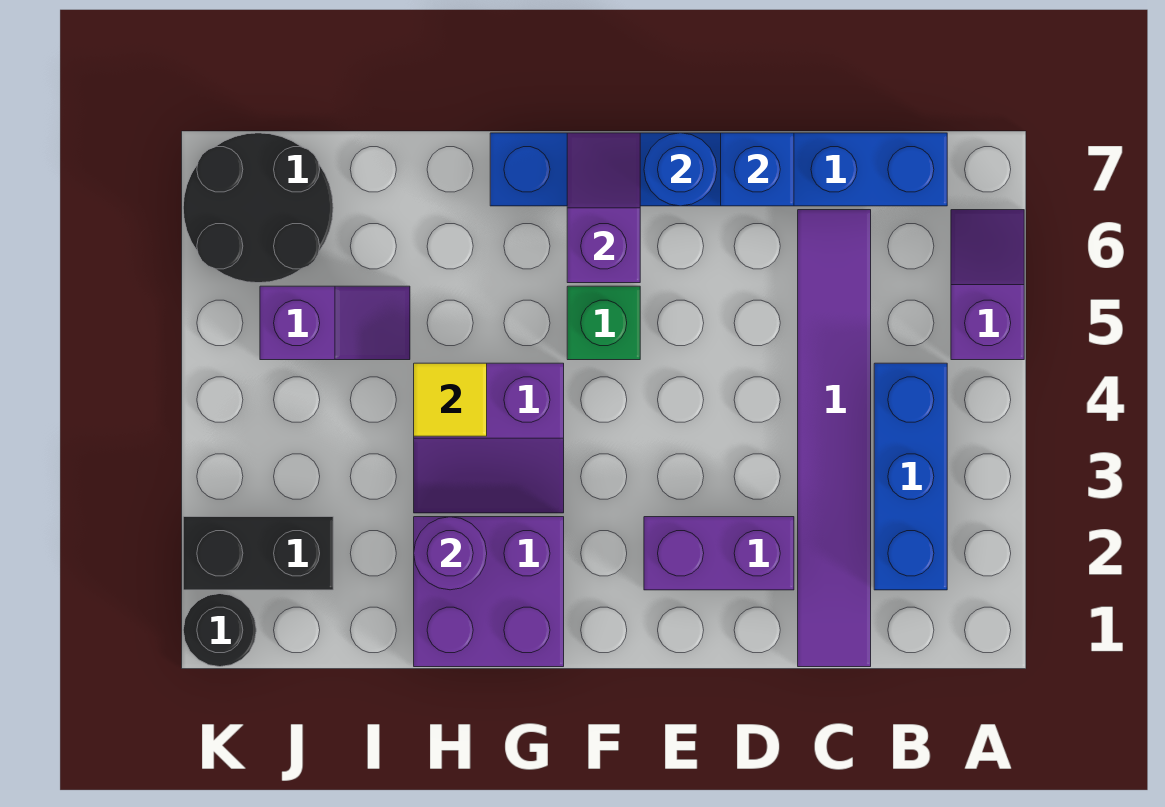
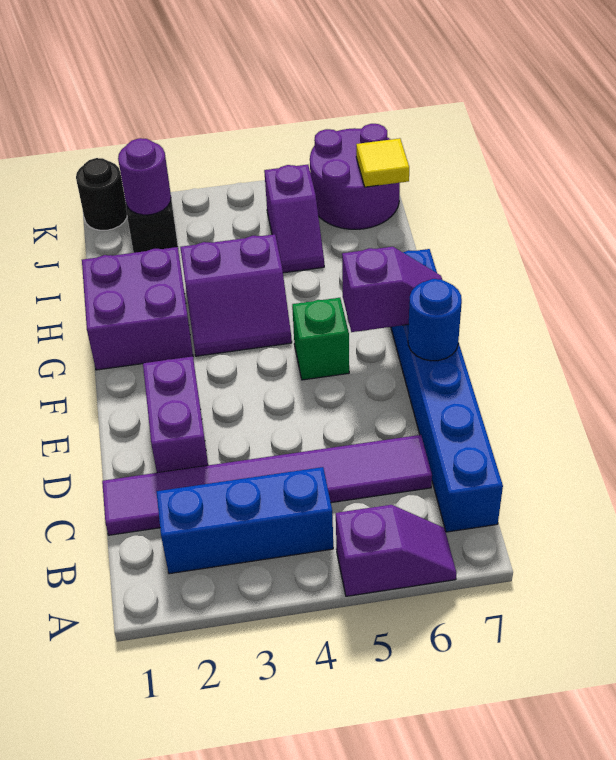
blue brick D7 level 2 -> none
purple slope G3:H4 level 1 top 4 -> purple slope G3:H4 level 1 top H
purple round brick H2 level 2 -> purple round brick J2 level 2
yellow tile H4 level 2 -> yellow tile J7 level 2
black round brick J6:K7 level 1 -> purple round brick J6:K7 level 1

